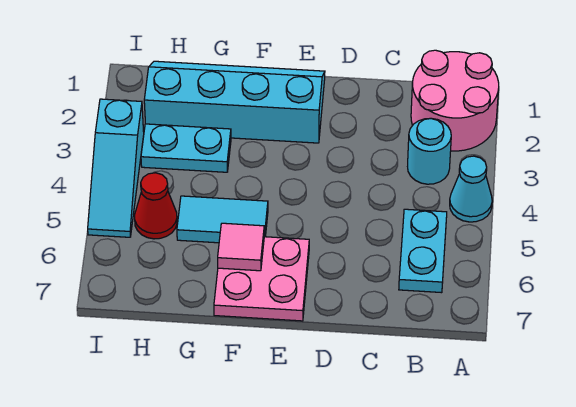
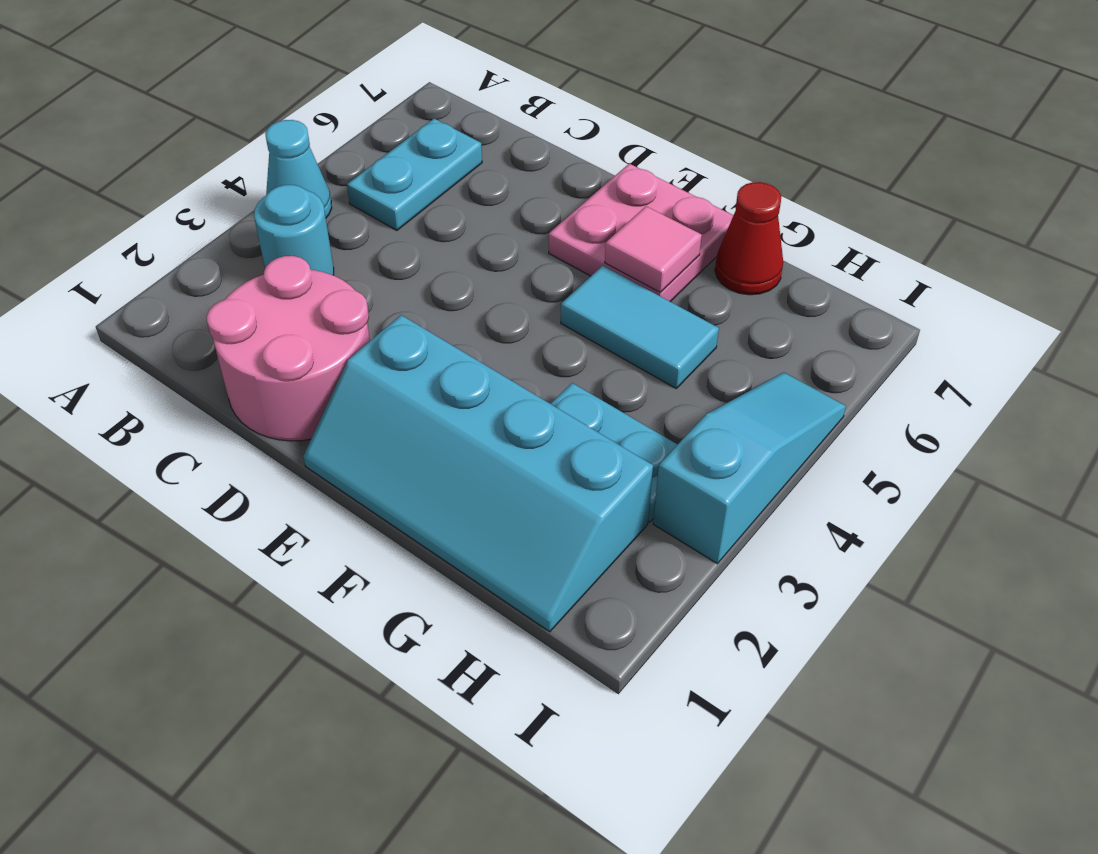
pink round brick A1:B2 level 1 -> pink round brick C1:D2 level 1
red cone H5 level 1 -> red cone G7 level 1

